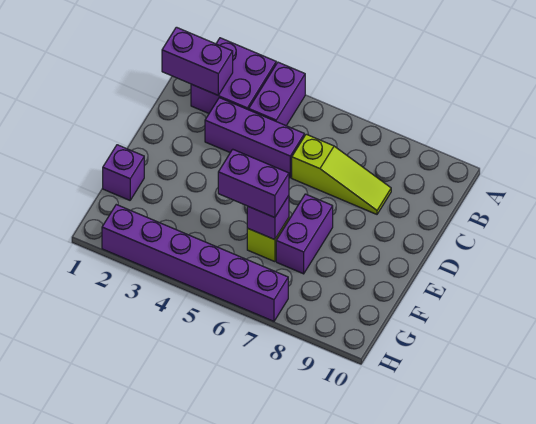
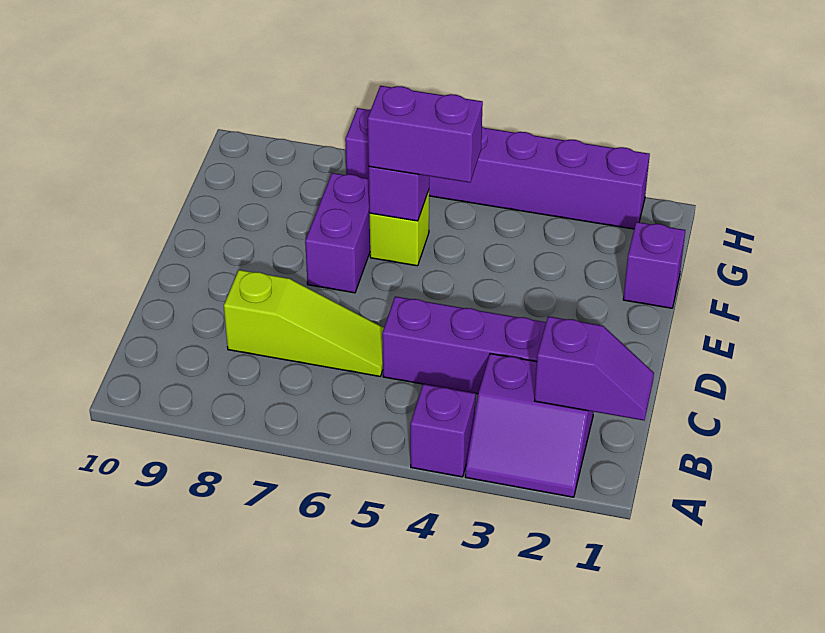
purple brick A2:B3 level 1 -> purple slope A2:B3 level 1 top B
purple brick A4:B4 level 1 -> purple brick A4 level 1
purple brick B1:B2 level 2 -> purple slope B1:B2 level 2 top 2
lime slope C6:C8 level 1 top 6 -> lime slope C6:C8 level 1 top 8

